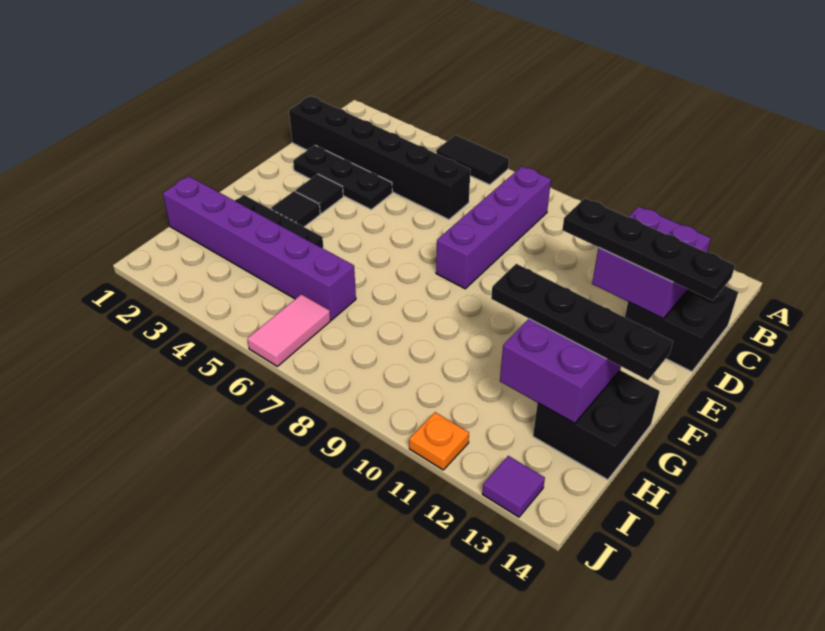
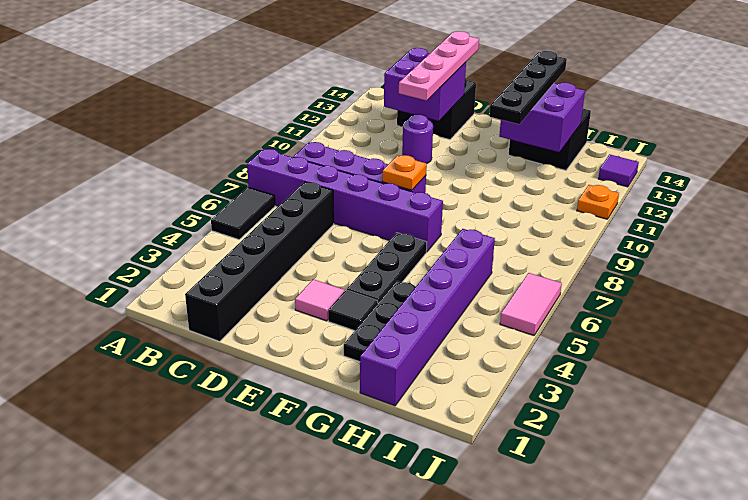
none -> purple brick A7:F7 level 1
black plate D2:D4 level 1 -> black plate F4:F6 level 1
none -> purple round brick D11 level 1
black plate D11:D14 level 3 -> pink plate D11:D14 level 3
black tile E3 level 1 -> pink tile E3 level 1
none -> orange plate E8 level 2
pink tile I6:J6 level 1 -> pink tile J5:J6 level 1

